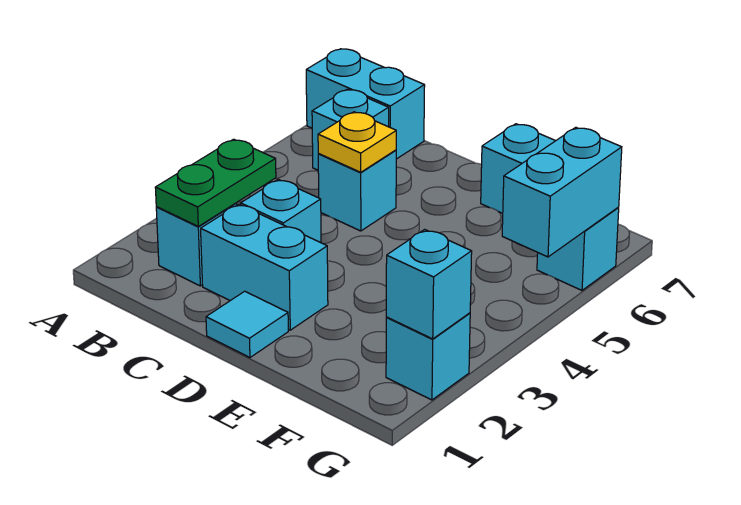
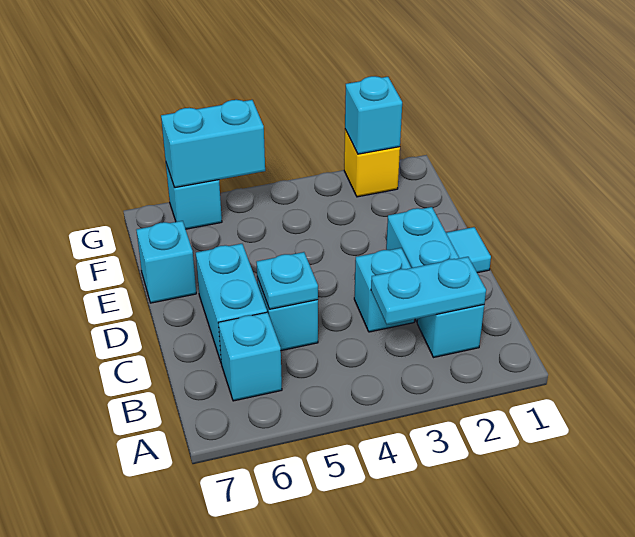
cyan brick A7:B7 level 1 -> cyan brick C6:D6 level 1
green plate B2:B3 level 2 -> cyan plate B2:B3 level 2
yellow plate C5 level 2 -> cyan plate C5 level 2
cyan brick G2 level 1 -> yellow brick G2 level 1

